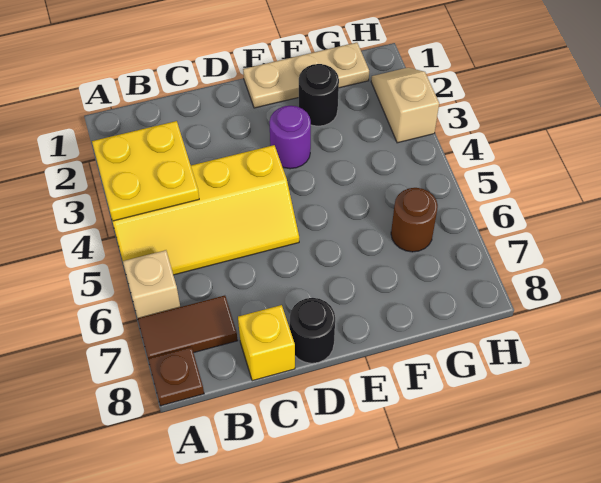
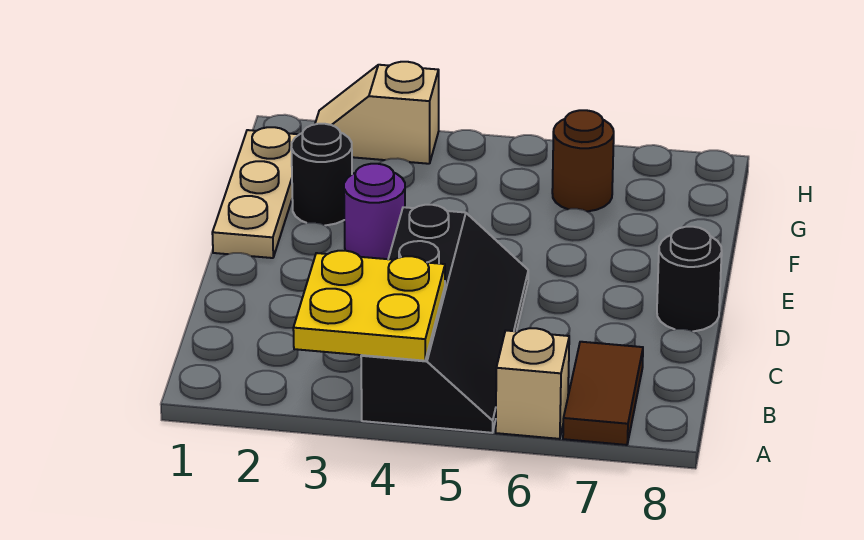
yellow slope A4:D5 level 1 top 4 -> black slope A4:D5 level 1 top 4
brown plate A8 level 1 -> none
yellow brick C8 level 1 -> none

